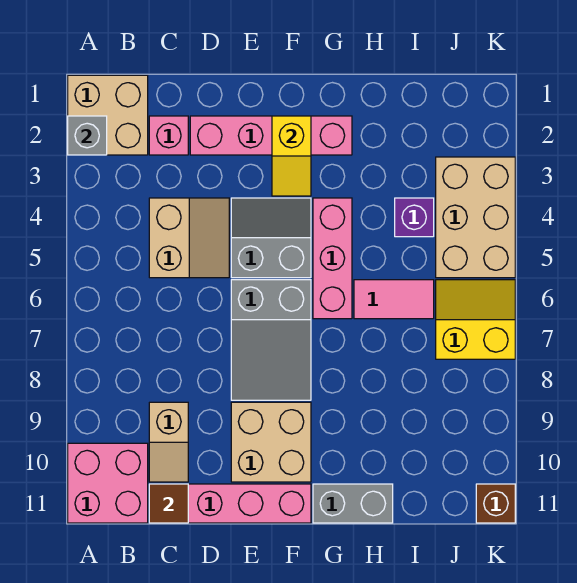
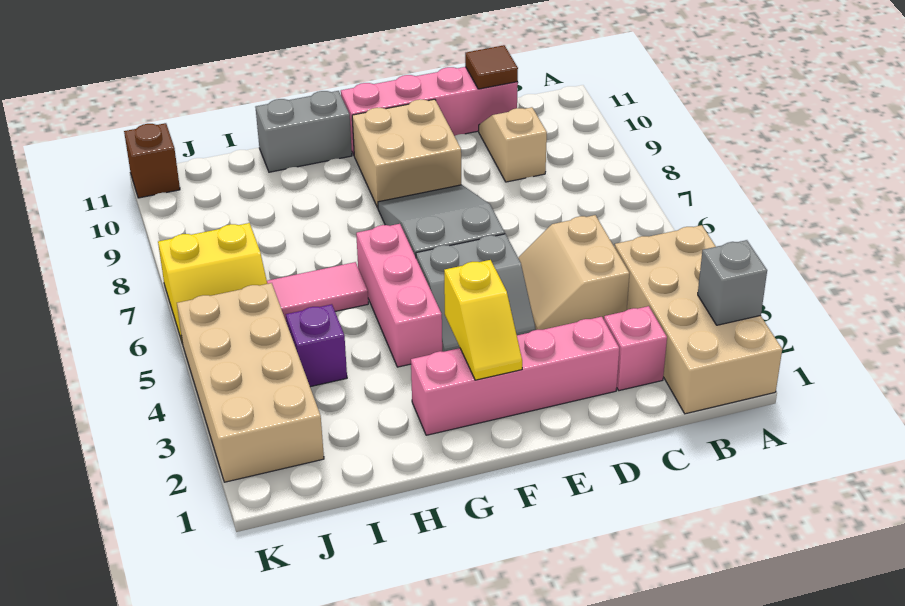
tan brick A1:B2 level 1 -> tan brick A1:B4 level 1
pink brick A10:B11 level 1 -> none
yellow slope F2:F3 level 2 top 2 -> yellow slope F2:F3 level 2 top 3
tan brick J3:K5 level 1 -> tan brick J2:K5 level 1

